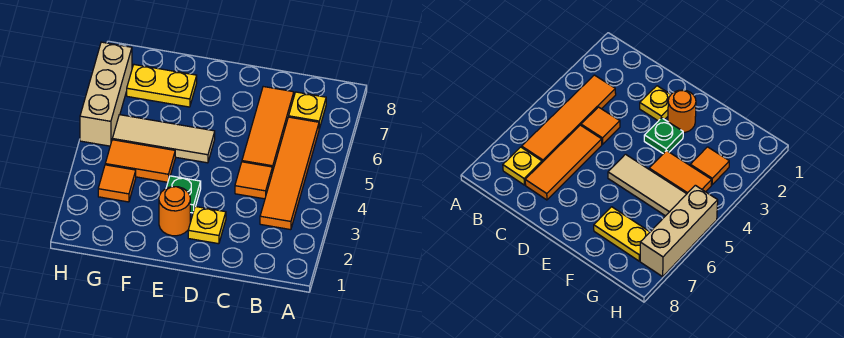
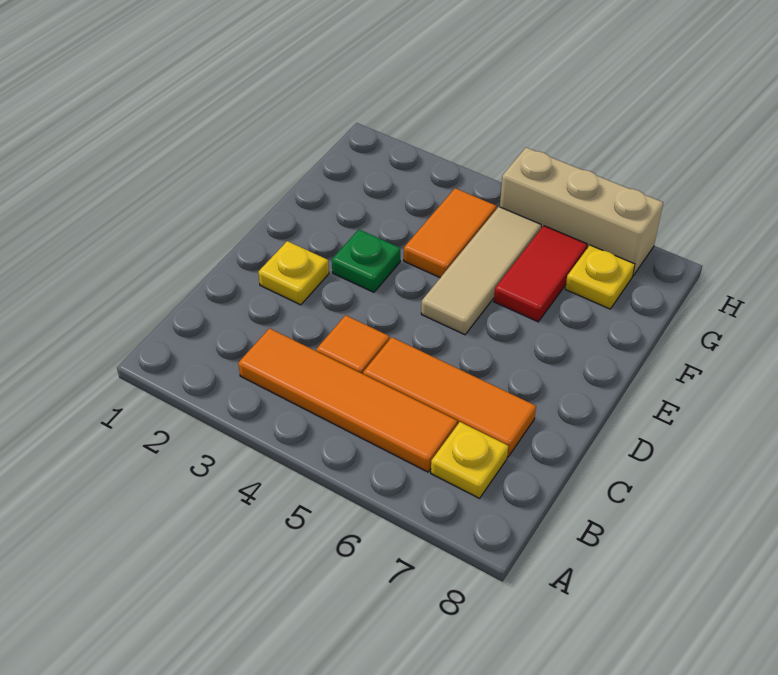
orange round brick E2 level 1 -> none
none -> red tile F6:G6 level 1
yellow plate F7:G7 level 1 -> yellow plate G7 level 1
orange tile G3 level 1 -> none

